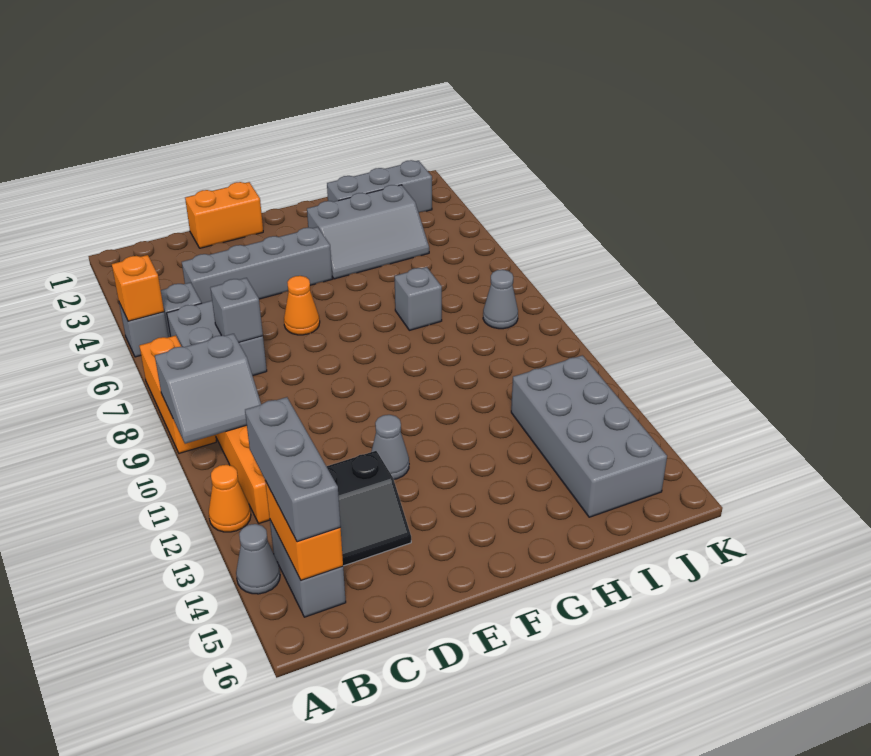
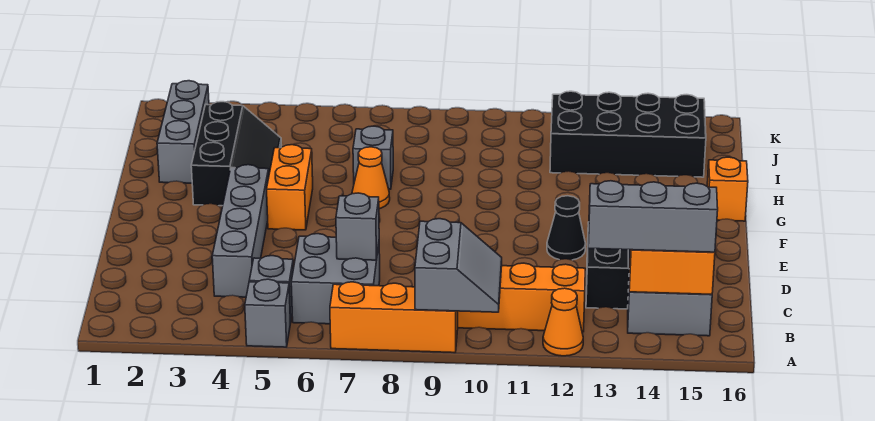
orange brick A5 level 2 -> orange brick G16 level 1
grey cone A14 level 1 -> none
orange brick D1:E1 level 1 -> orange brick F5:G5 level 1
orange cone E6 level 1 -> orange cone G7 level 1
grey cone E12 level 1 -> black cone E12 level 1
grey slope G3:I4 level 1 top 3 -> black slope G3:I4 level 1 top 3
grey brick I12:J15 level 1 -> black brick I12:J15 level 1
grey cone J8 level 1 -> none

